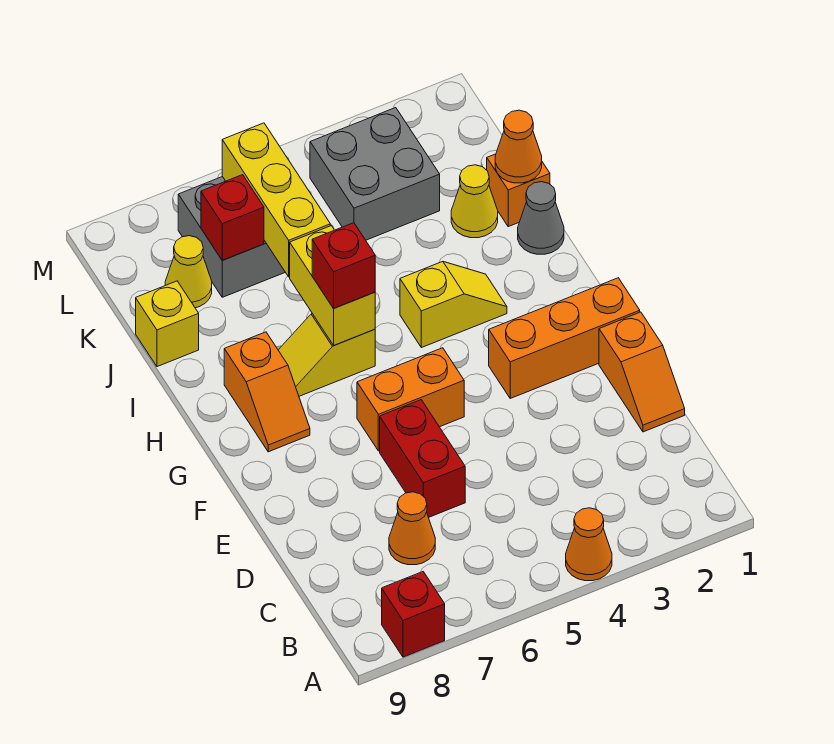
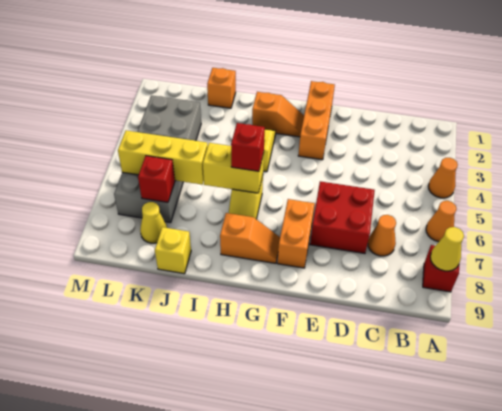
orange slope D1:E1 level 1 top E -> orange slope G2:H2 level 1 top H
red brick D6:E6 level 1 -> red brick D6:E7 level 1
orange brick F5:F6 level 1 -> orange brick F7:F8 level 1
grey cone I1 level 1 -> none
orange cone J1 level 2 -> orange cone A6 level 1
yellow cone J2 level 1 -> yellow cone A8 level 2

